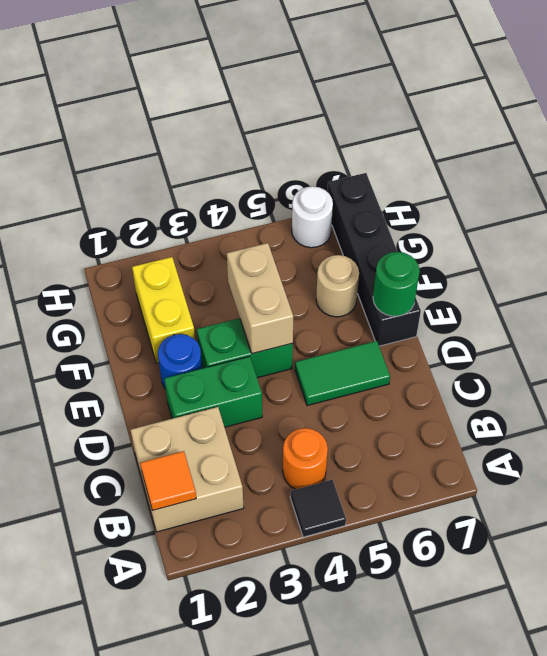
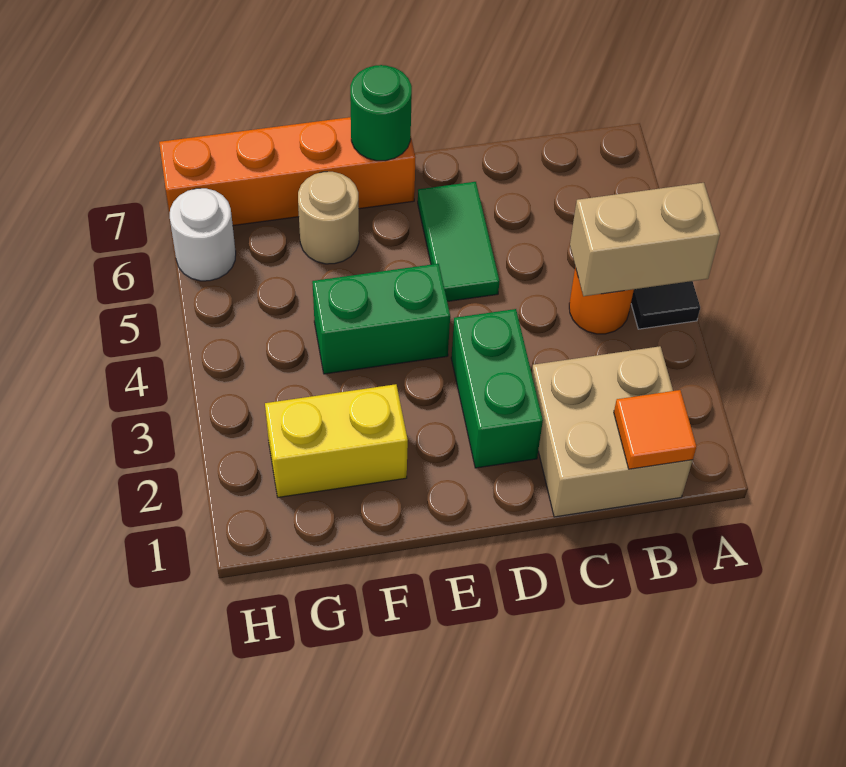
blue round brick E2 level 1 -> none
green brick E3:E4 level 1 -> green brick E4:F4 level 1
tan brick E4:F4 level 2 -> tan brick A4:B4 level 2
black brick E7:H7 level 1 -> orange brick E7:H7 level 1

